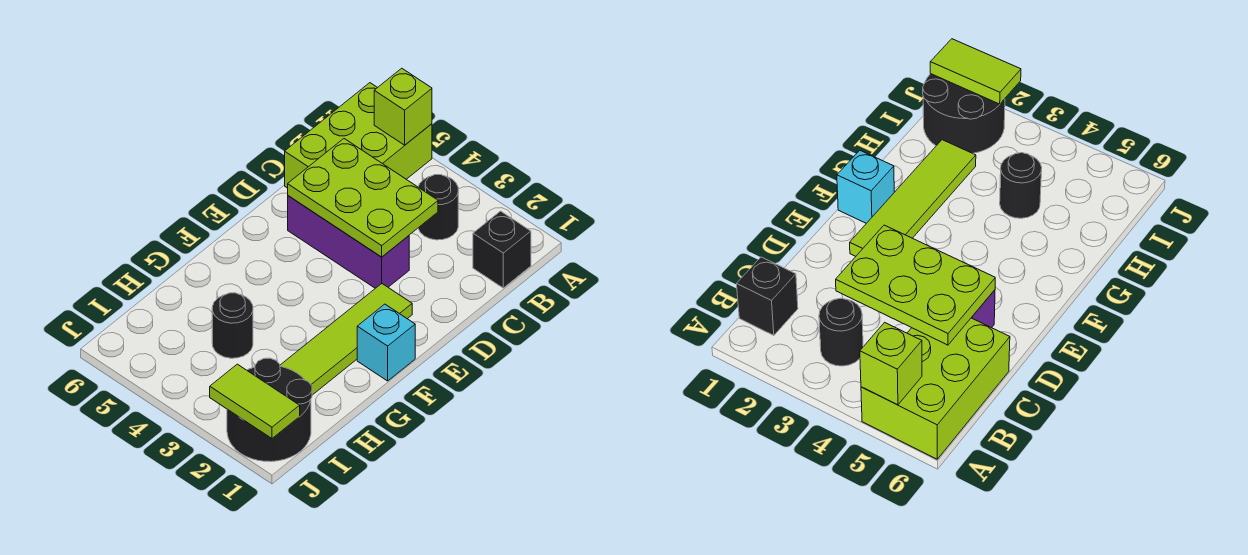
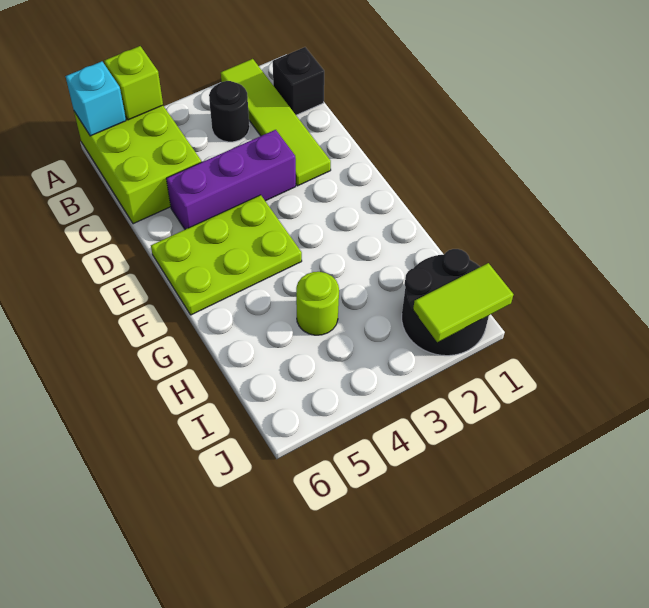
lime plate C3:D5 level 2 -> lime plate E4:F6 level 1
lime tile E2:H2 level 1 -> lime tile A2:D2 level 1
cyan brick F1 level 1 -> cyan brick A6 level 2
black round brick H4 level 1 -> lime round brick H4 level 1

